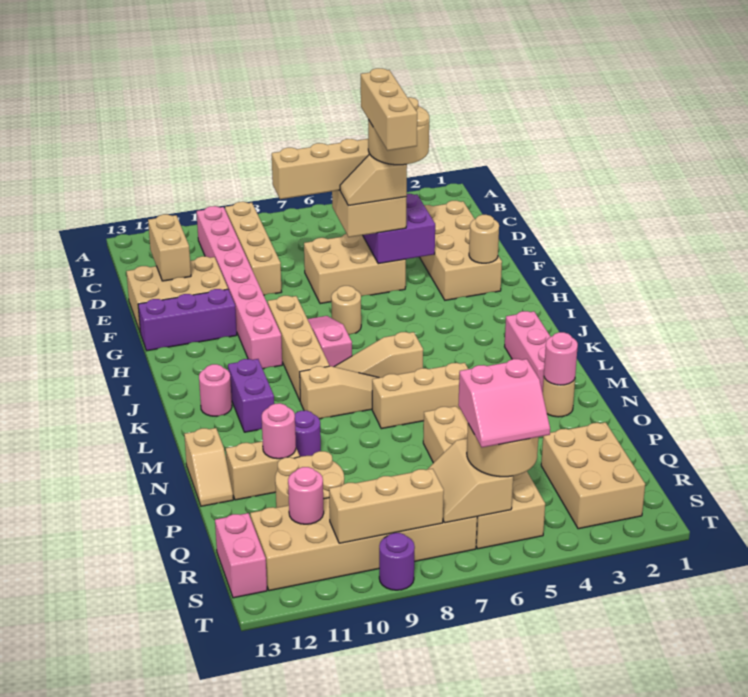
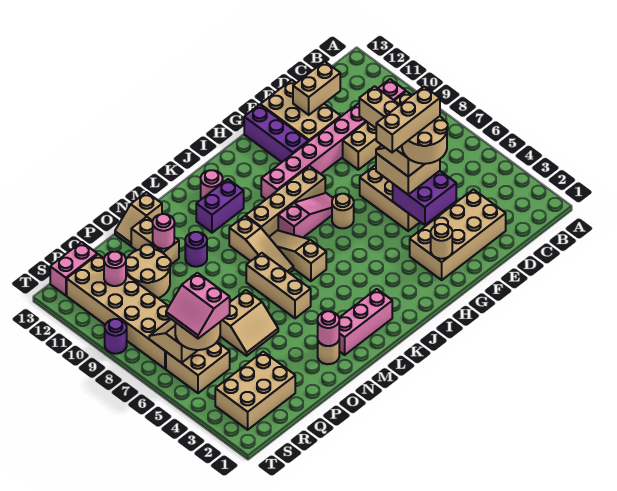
tan brick S8:S10 level 2 -> none

